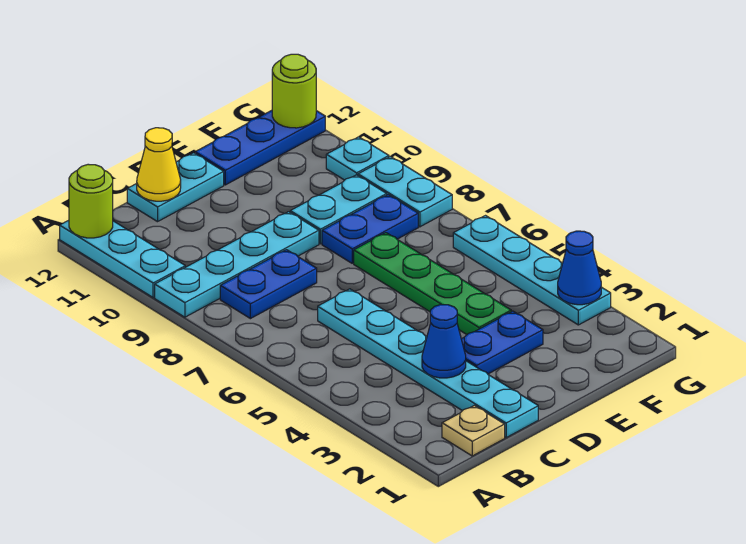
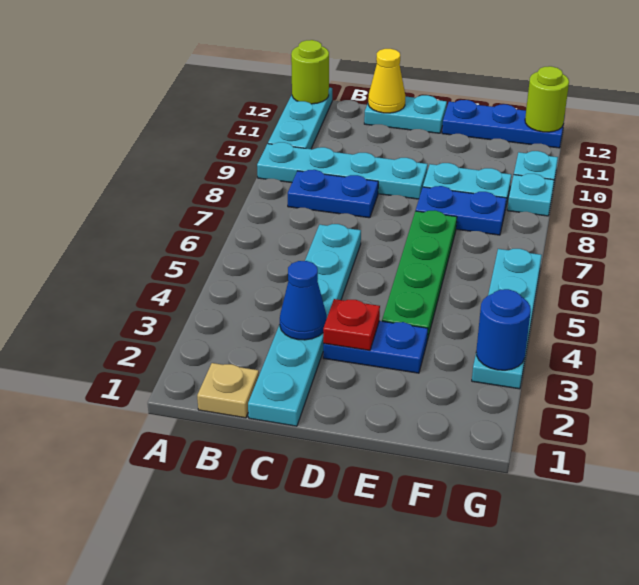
none -> red plate D3 level 2
blue cone G3 level 2 -> blue round brick G3 level 2
cyan plate G8:G9 level 1 -> cyan plate G9 level 1

